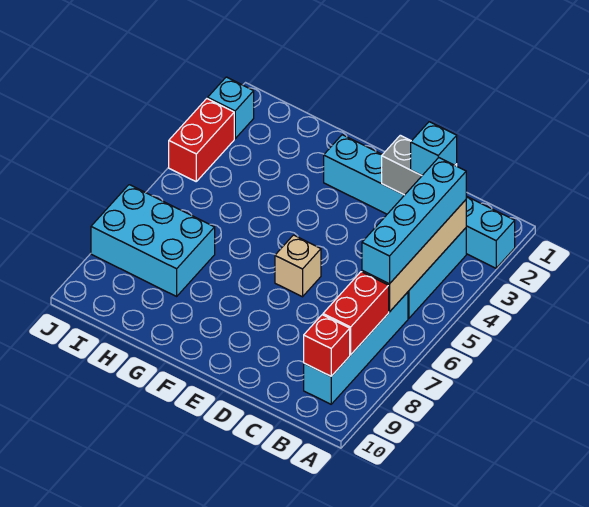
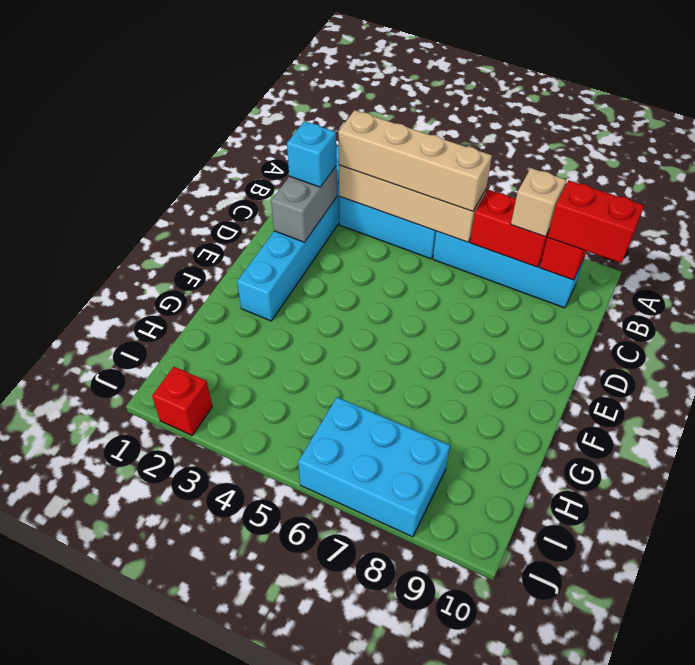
cyan brick B3:B6 level 3 -> tan brick B3:B6 level 3
tan brick E6 level 1 -> tan brick B8 level 3
cyan brick H7:J8 level 1 -> cyan brick I6:J8 level 1
cyan brick J2 level 1 -> red brick J2 level 1
red brick J3:J4 level 1 -> red brick B9:B10 level 3

